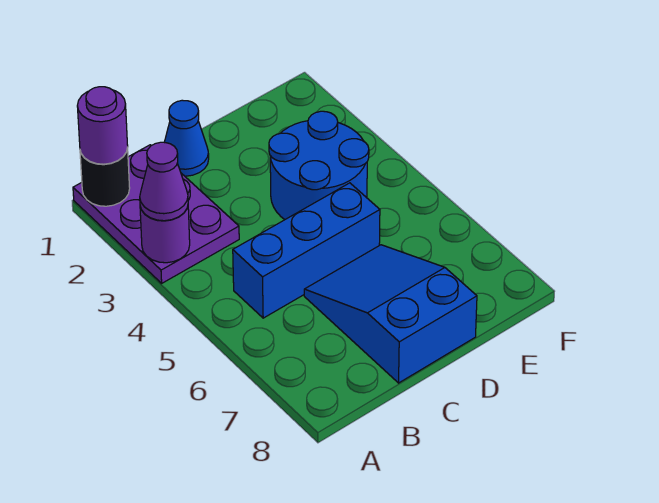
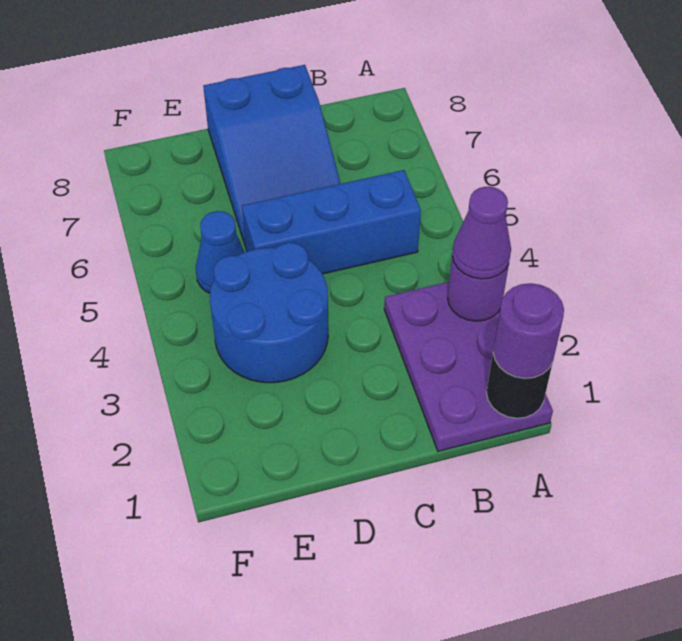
blue cone C1 level 1 -> blue cone E5 level 1

